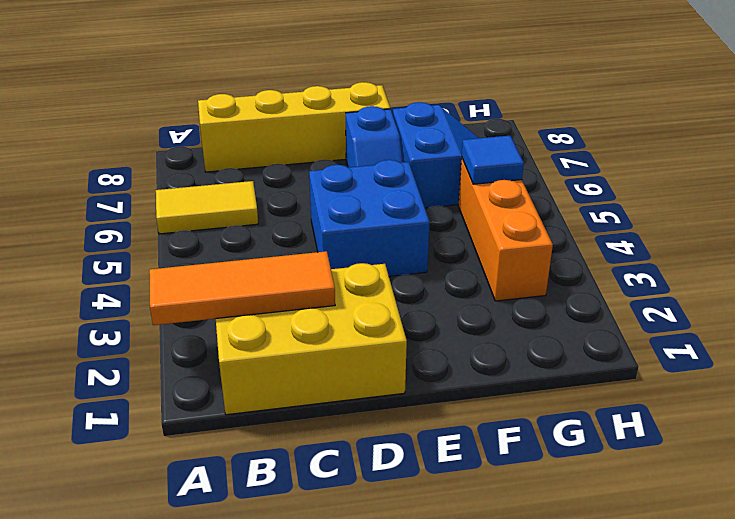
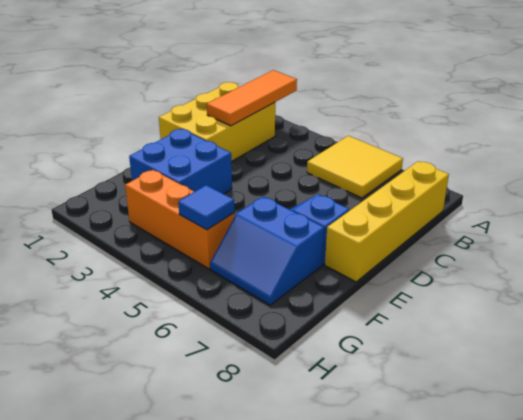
yellow tile A6:B6 level 1 -> yellow tile A5:B6 level 1
blue brick D4:E5 level 1 -> blue brick E2:F3 level 1

